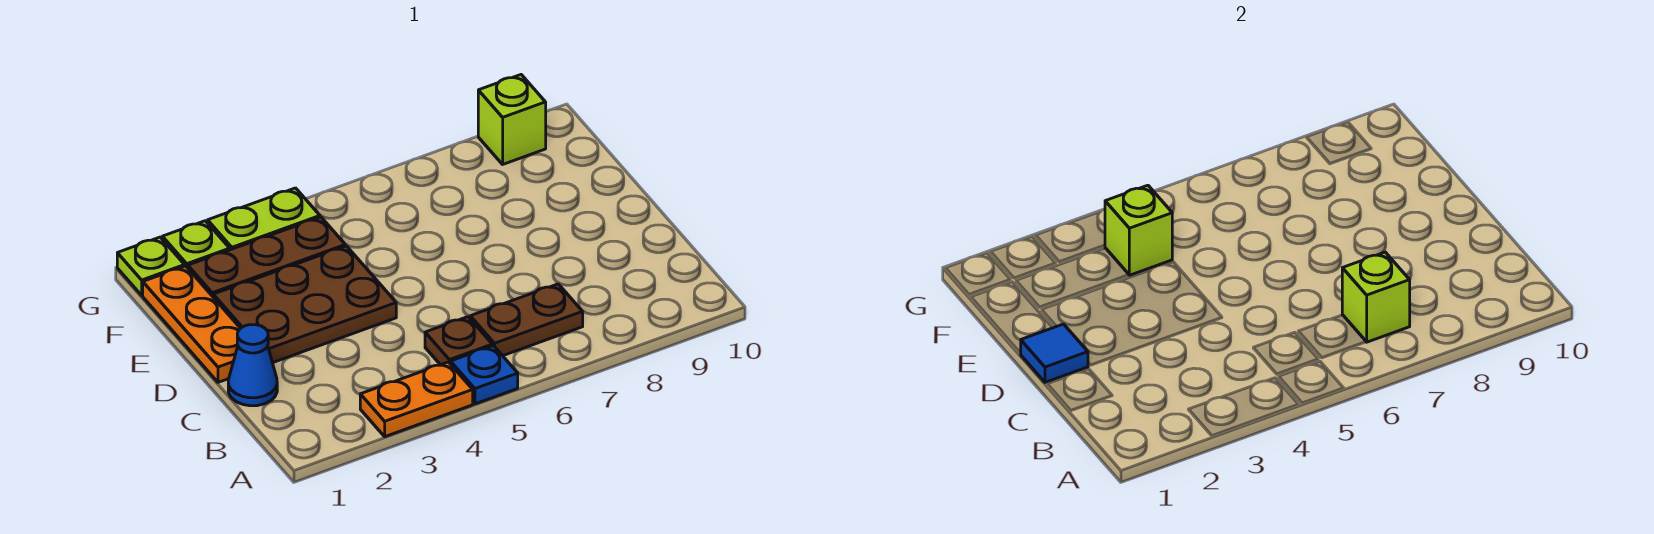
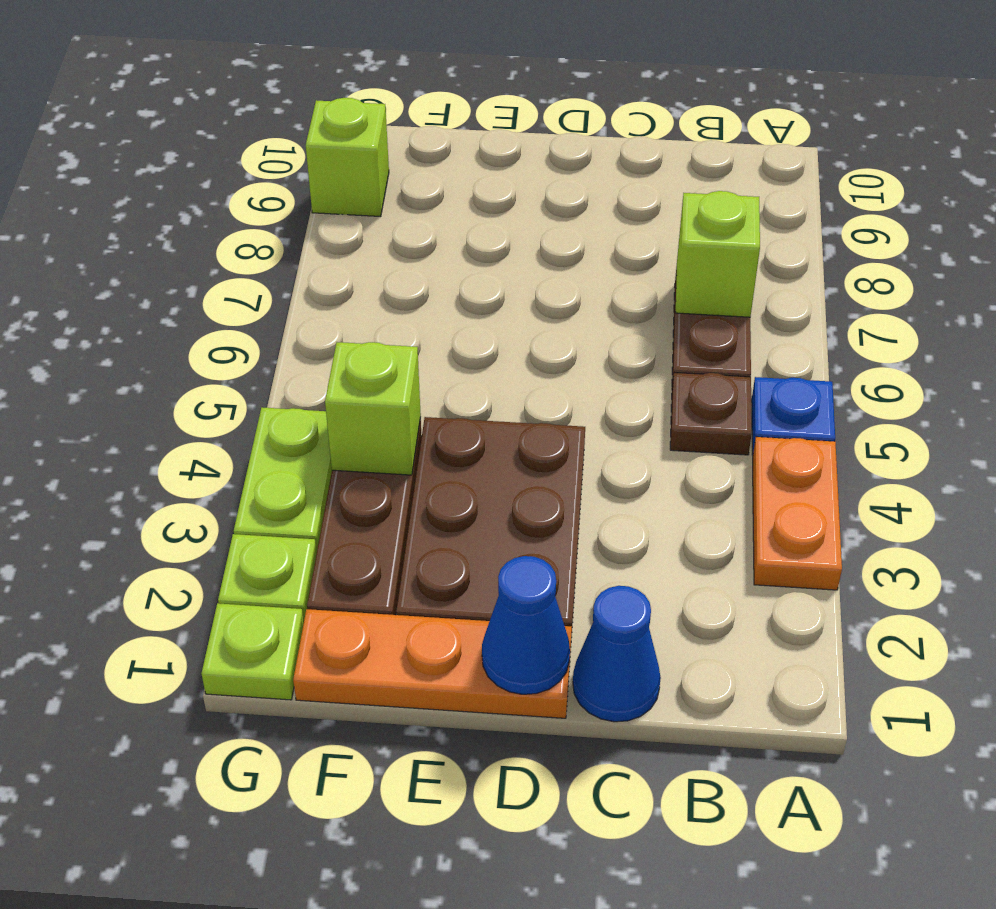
blue tile D1 level 2 -> blue cone D1 level 2

